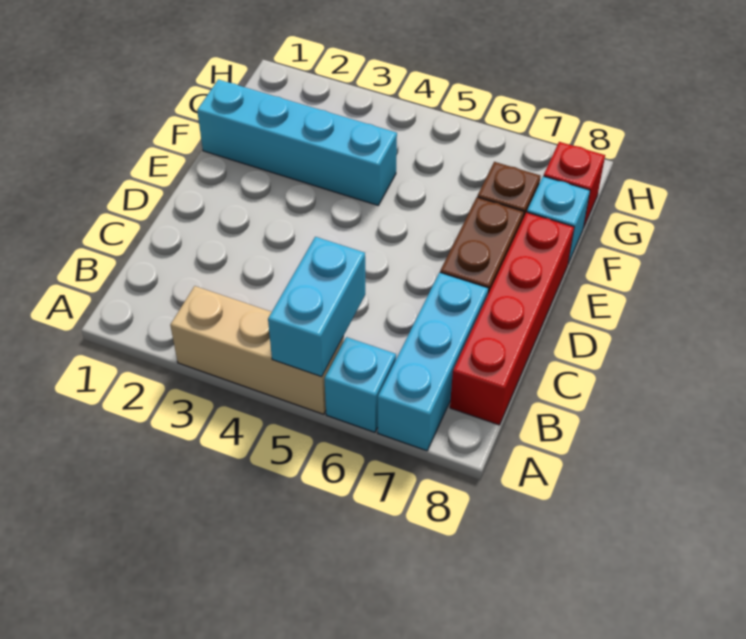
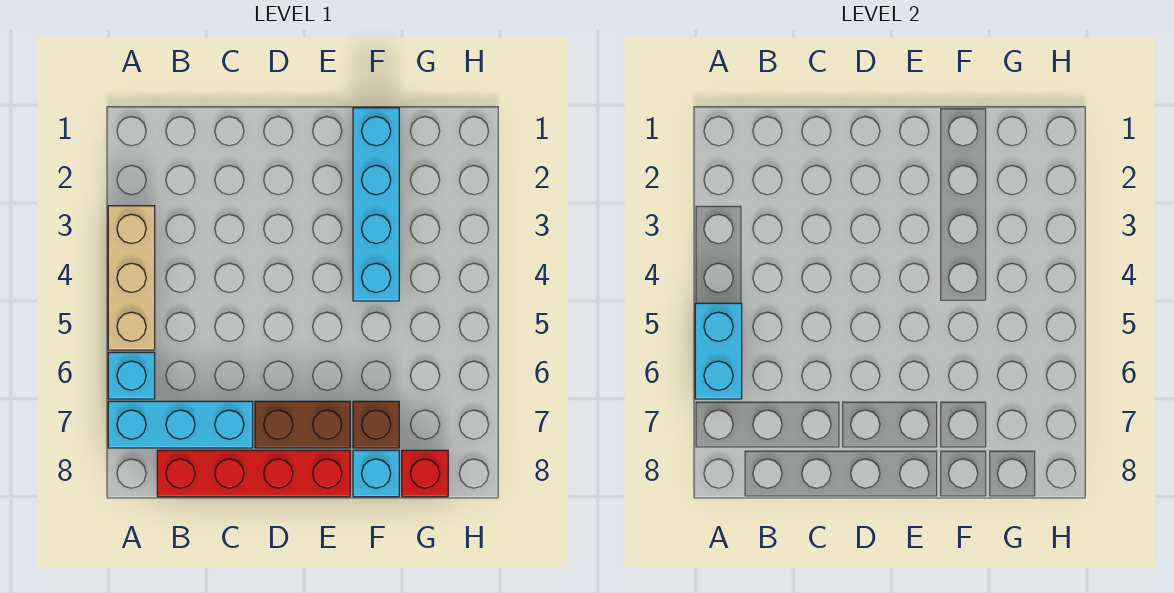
cyan brick A5:B5 level 2 -> cyan brick A5:A6 level 2

